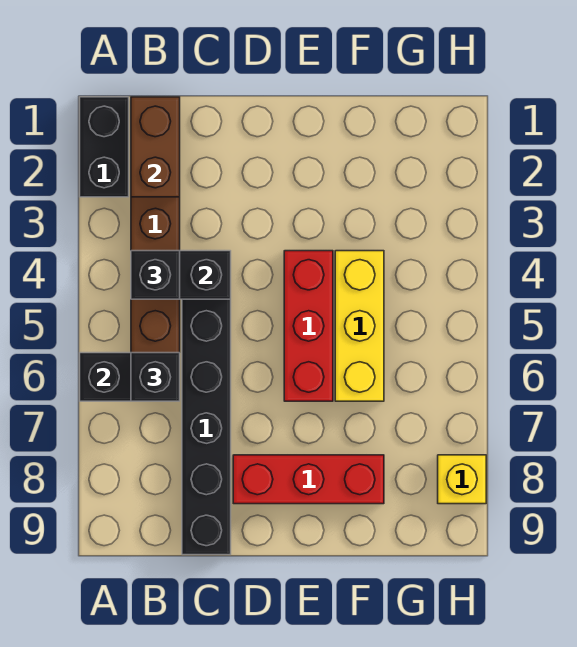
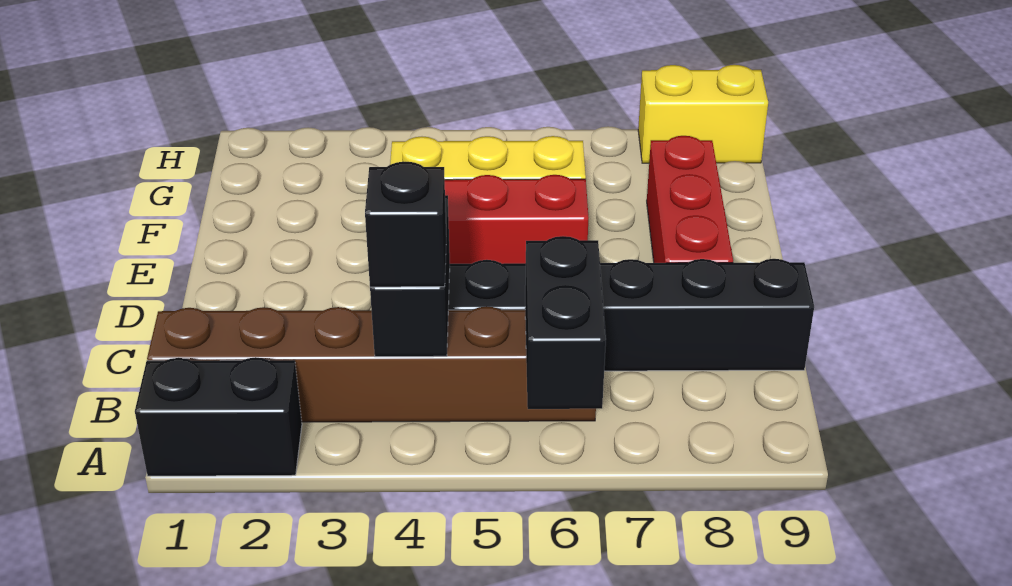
brown brick B1:B2 level 2 -> none
black brick B6 level 3 -> none
yellow brick H8 level 1 -> yellow brick H8:H9 level 1

